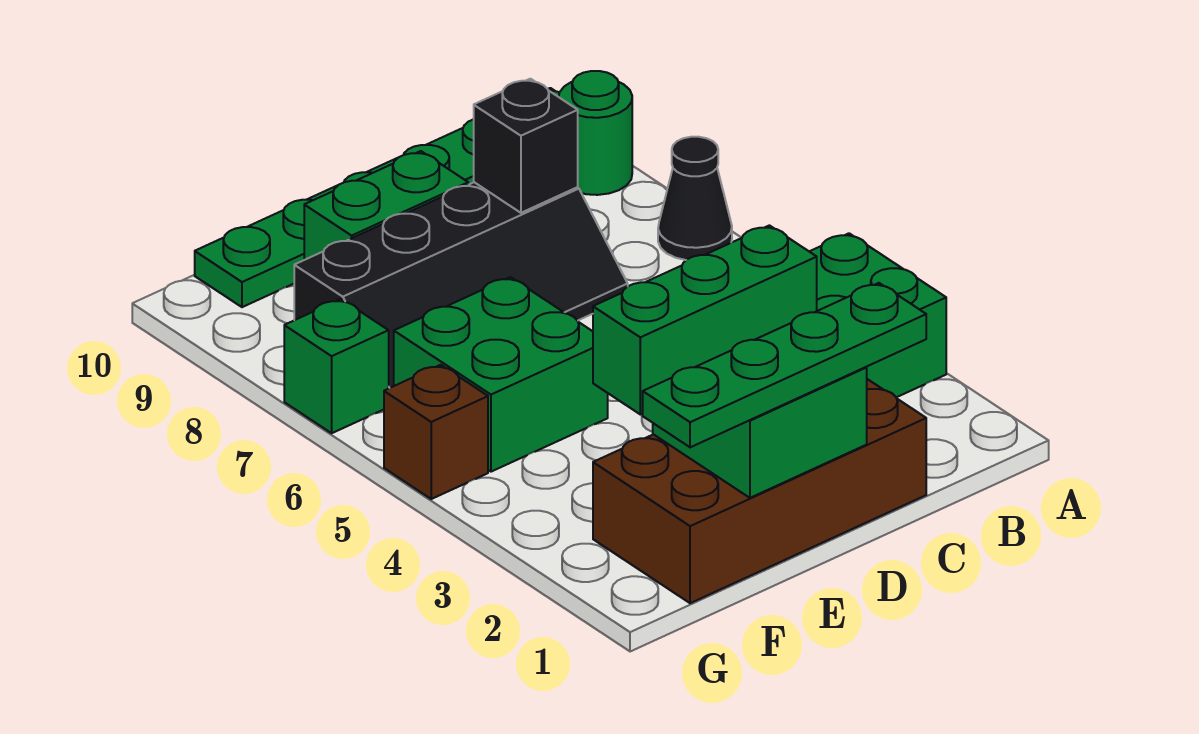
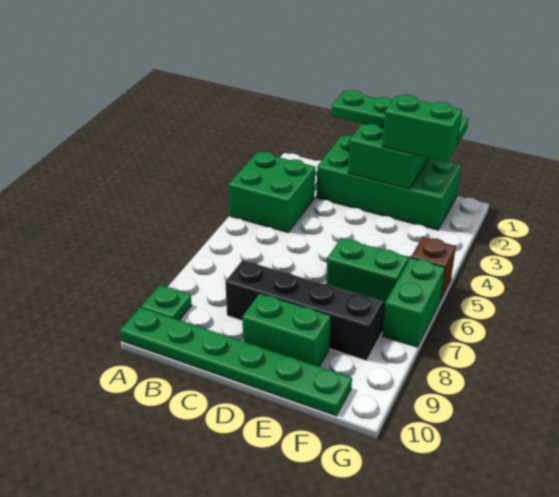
black cone A7 level 1 -> none
green round brick A9 level 1 -> green plate A9 level 1
brown brick C1:F2 level 1 -> green brick C1:F2 level 1
black brick C8 level 2 -> none
green brick D2:F2 level 3 -> green brick E2:F2 level 3
green brick E5:F6 level 1 -> green brick E6:F6 level 1
green brick G7 level 1 -> green brick G6:G7 level 1

